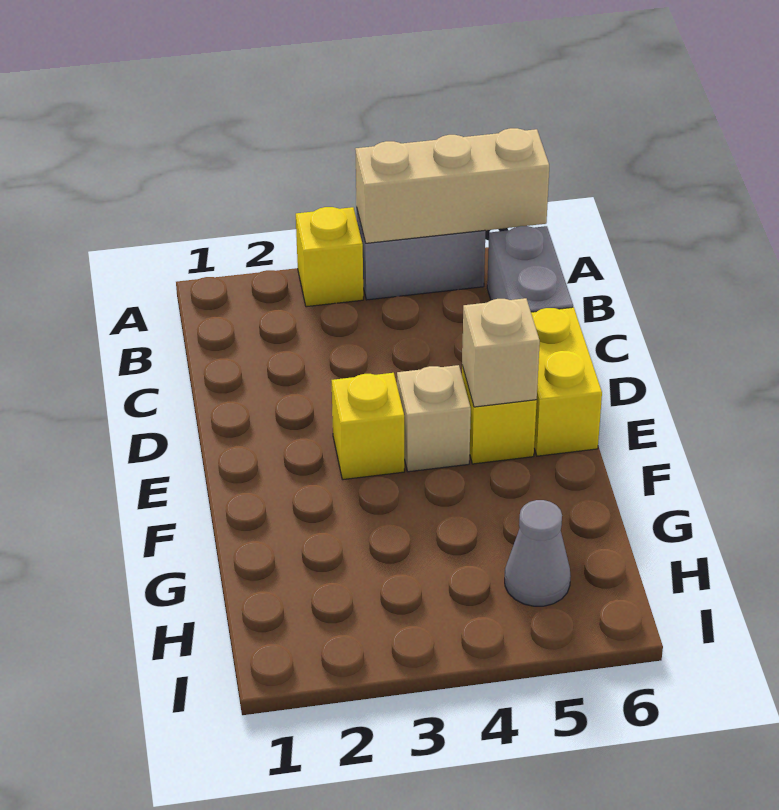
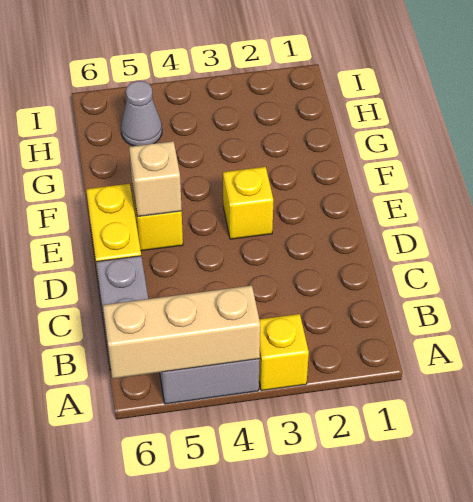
tan brick E4 level 1 -> none

